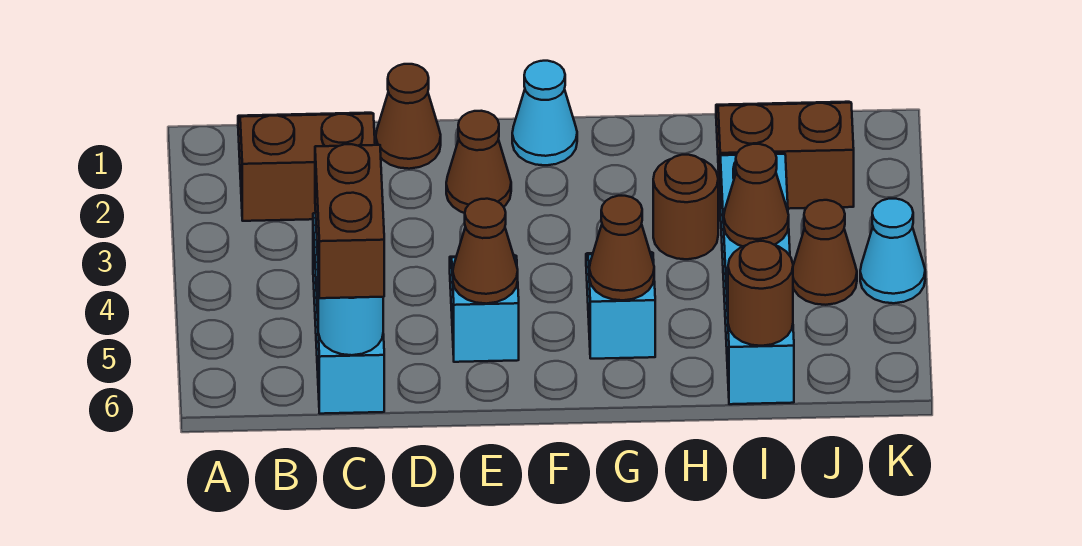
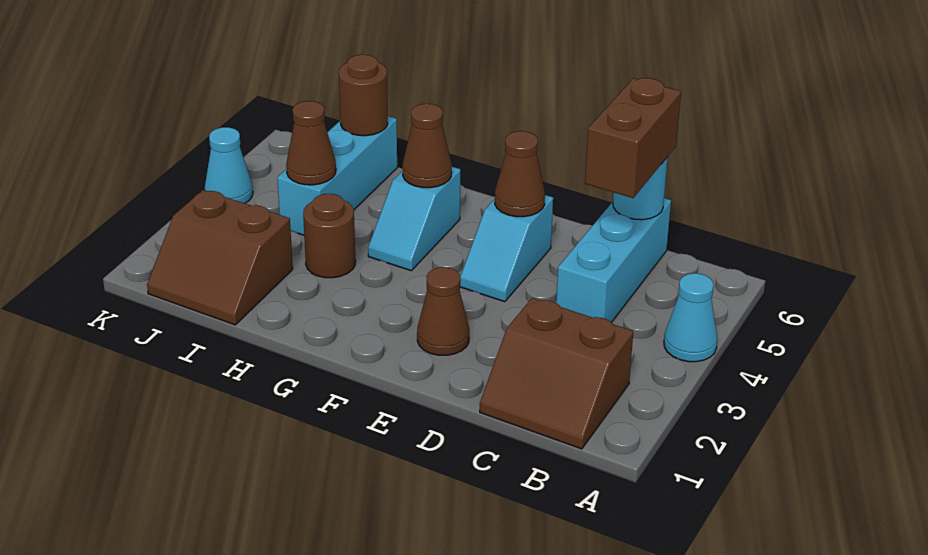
brown cone D1 level 1 -> none
cyan cone F1 level 1 -> cyan cone A4 level 1
cyan brick I3:I6 level 1 -> cyan brick I4:I6 level 1
brown cone J4 level 1 -> none

